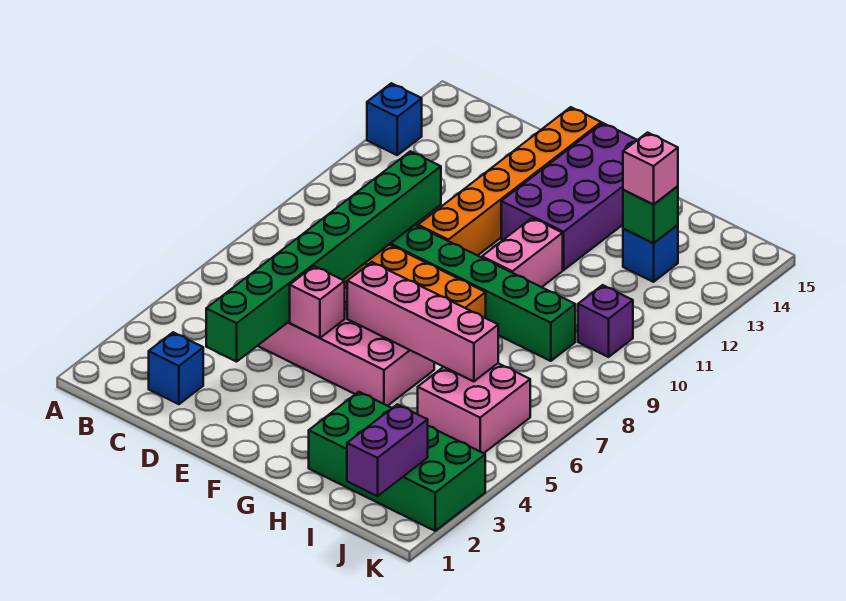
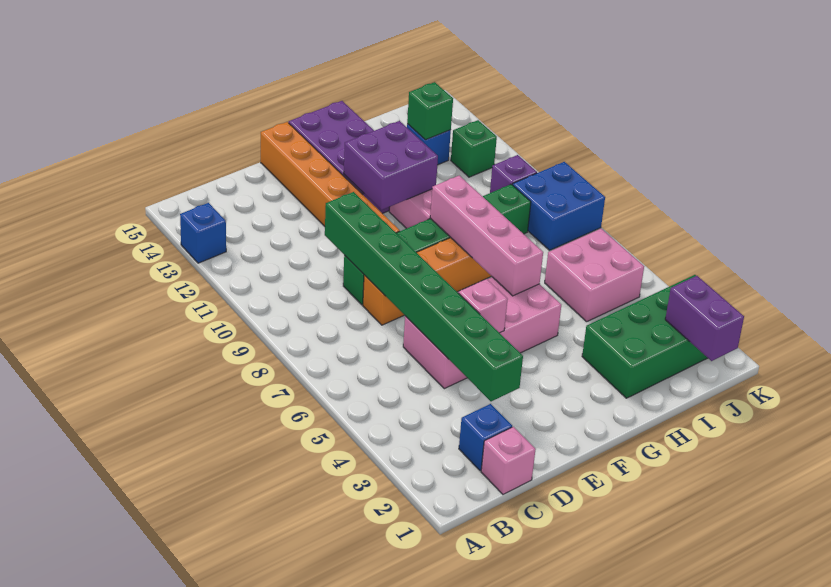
pink brick F6:I6 level 2 -> pink brick G6:G9 level 2
none -> purple brick F11:G12 level 2
pink brick I13 level 3 -> pink brick C1 level 1
none -> blue brick J8:K9 level 1
none -> green brick J12 level 1

